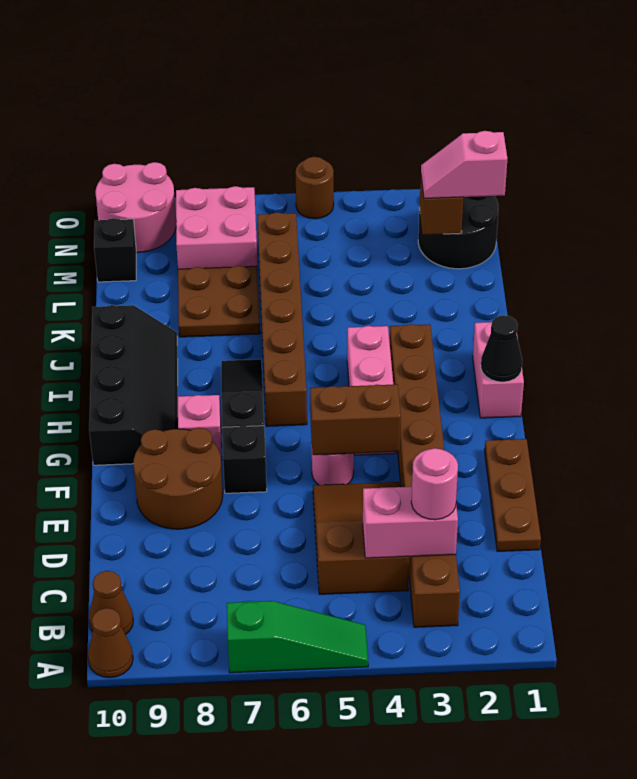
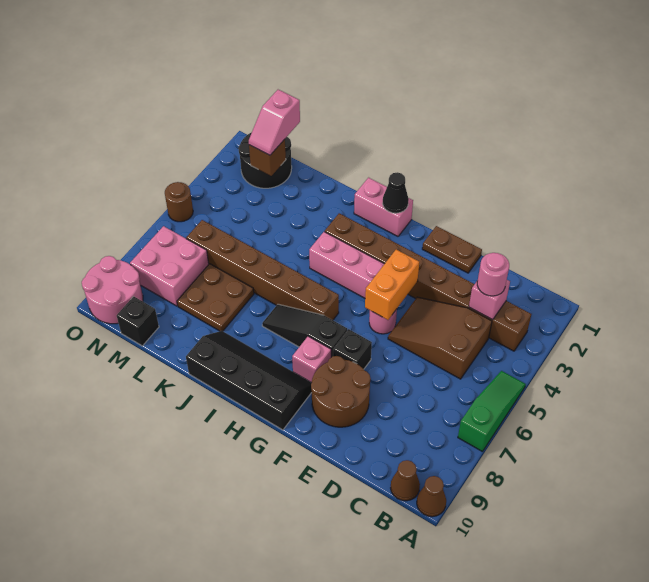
pink brick C3:C4 level 2 -> pink brick C3 level 2
brown plate D1:F1 level 1 -> brown plate E1:F1 level 1
brown brick F4:F5 level 2 -> orange brick F4:F5 level 2

